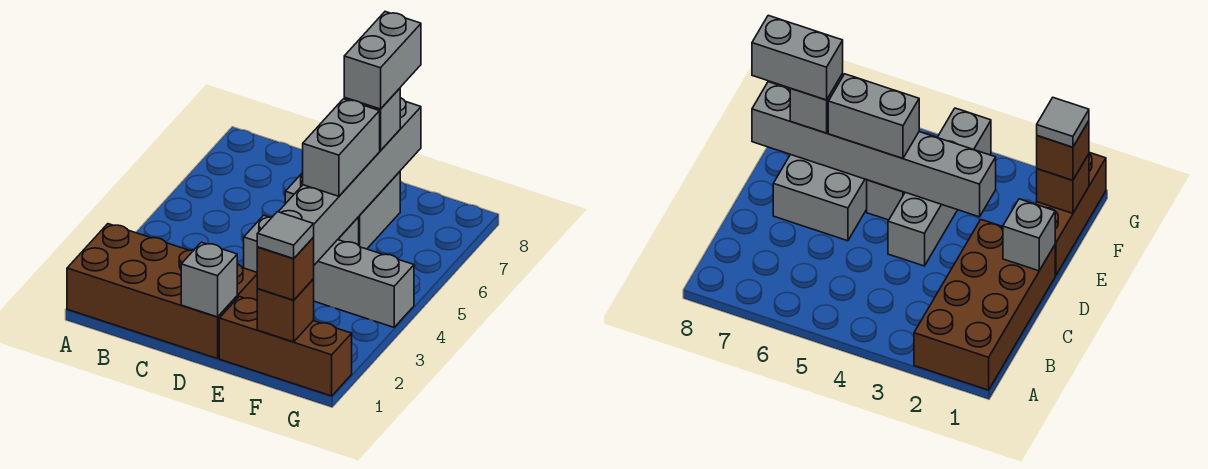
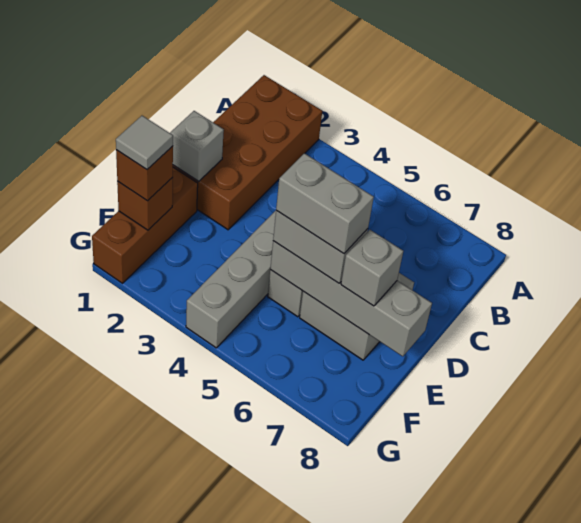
grey brick E3:E8 level 2 -> grey brick E5:E8 level 2
grey brick E7:E8 level 4 -> grey brick E5:E6 level 4

